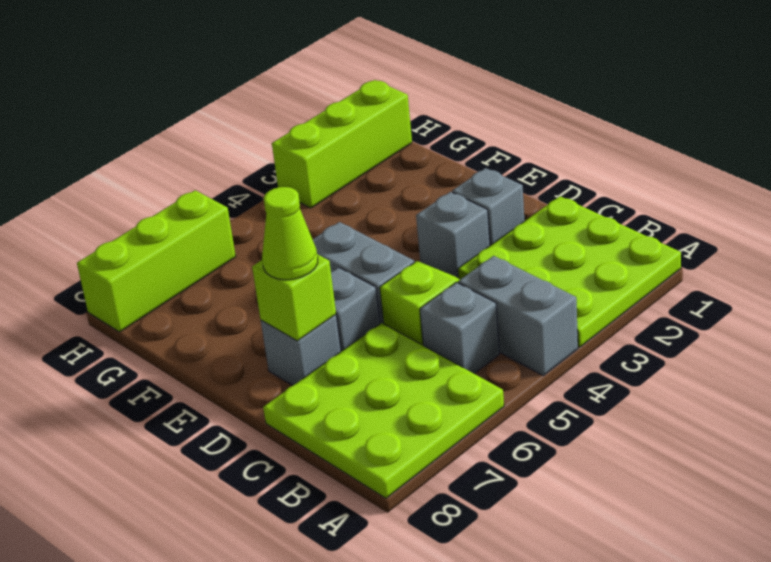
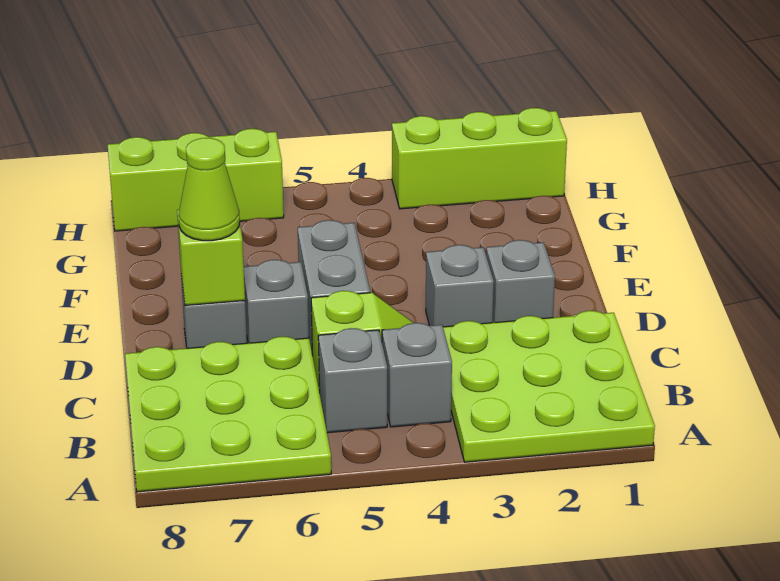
grey brick A4:B4 level 1 -> grey brick B4 level 1

